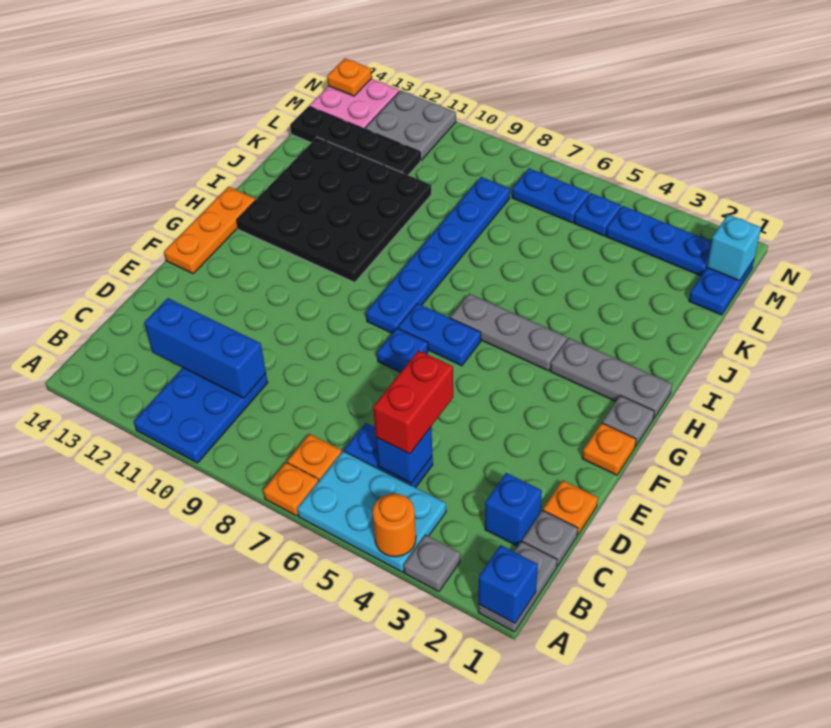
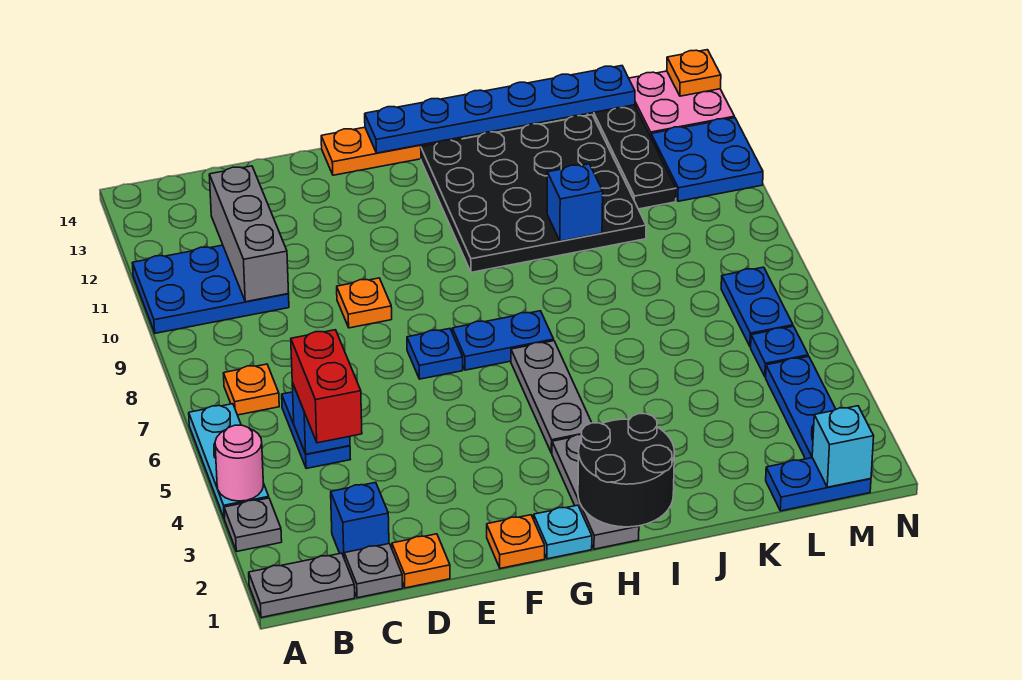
blue brick A1 level 2 -> blue brick J10 level 2
cyan plate A4:B6 level 1 -> cyan plate A4:A6 level 1
orange round brick A4 level 2 -> pink round brick A4 level 2
orange plate A7 level 1 -> orange plate E9 level 1
red brick C5:D5 level 3 -> red brick C4:C5 level 3
blue brick C10:C12 level 2 -> grey brick C10:C12 level 2
grey plate G1 level 1 -> cyan plate G1 level 1
blue plate G6:G7 level 1 -> blue plate G7:H7 level 1
blue plate G8:L8 level 1 -> blue plate G14:L14 level 2
none -> black round brick H1:I2 level 2
grey plate M11:N12 level 1 -> blue plate M11:N12 level 1

